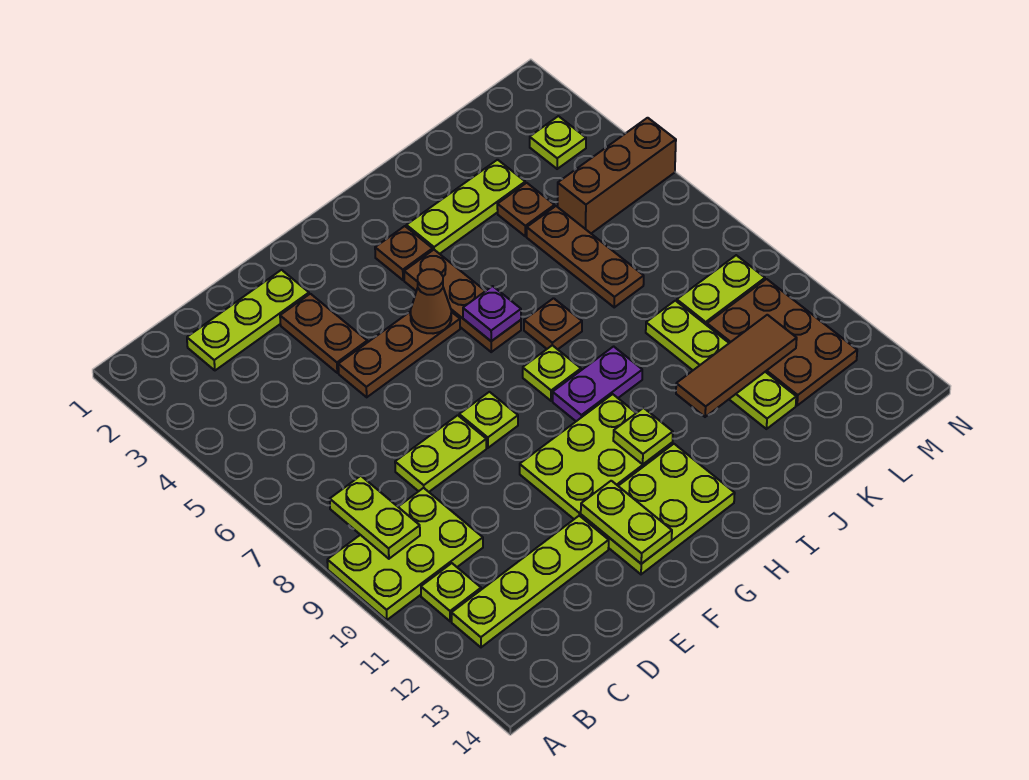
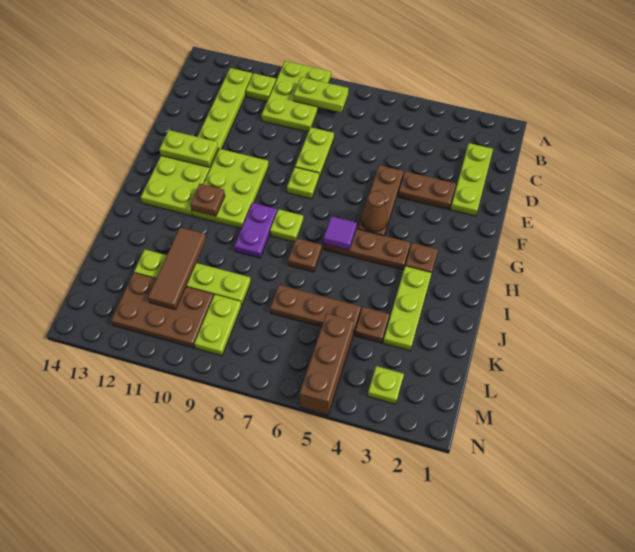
purple plate H6 level 2 -> purple tile H6 level 2
lime plate H11 level 2 -> brown plate H11 level 2

